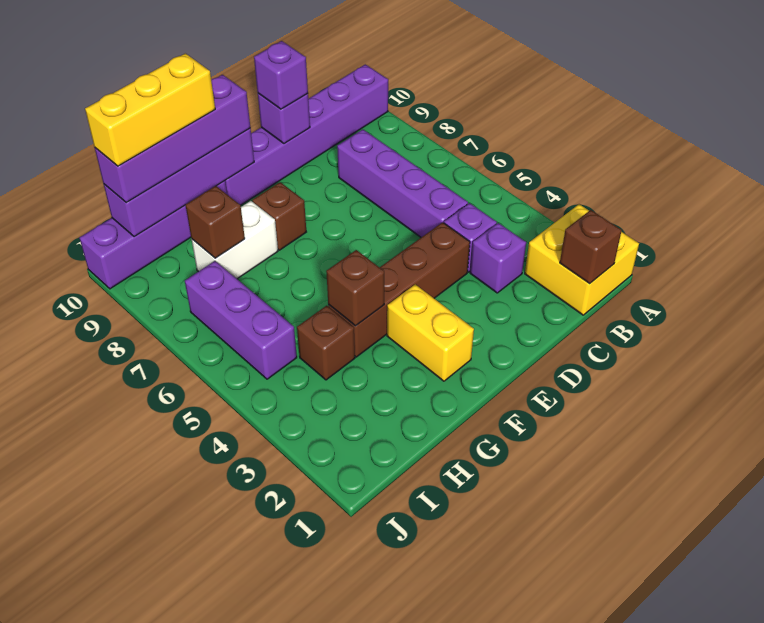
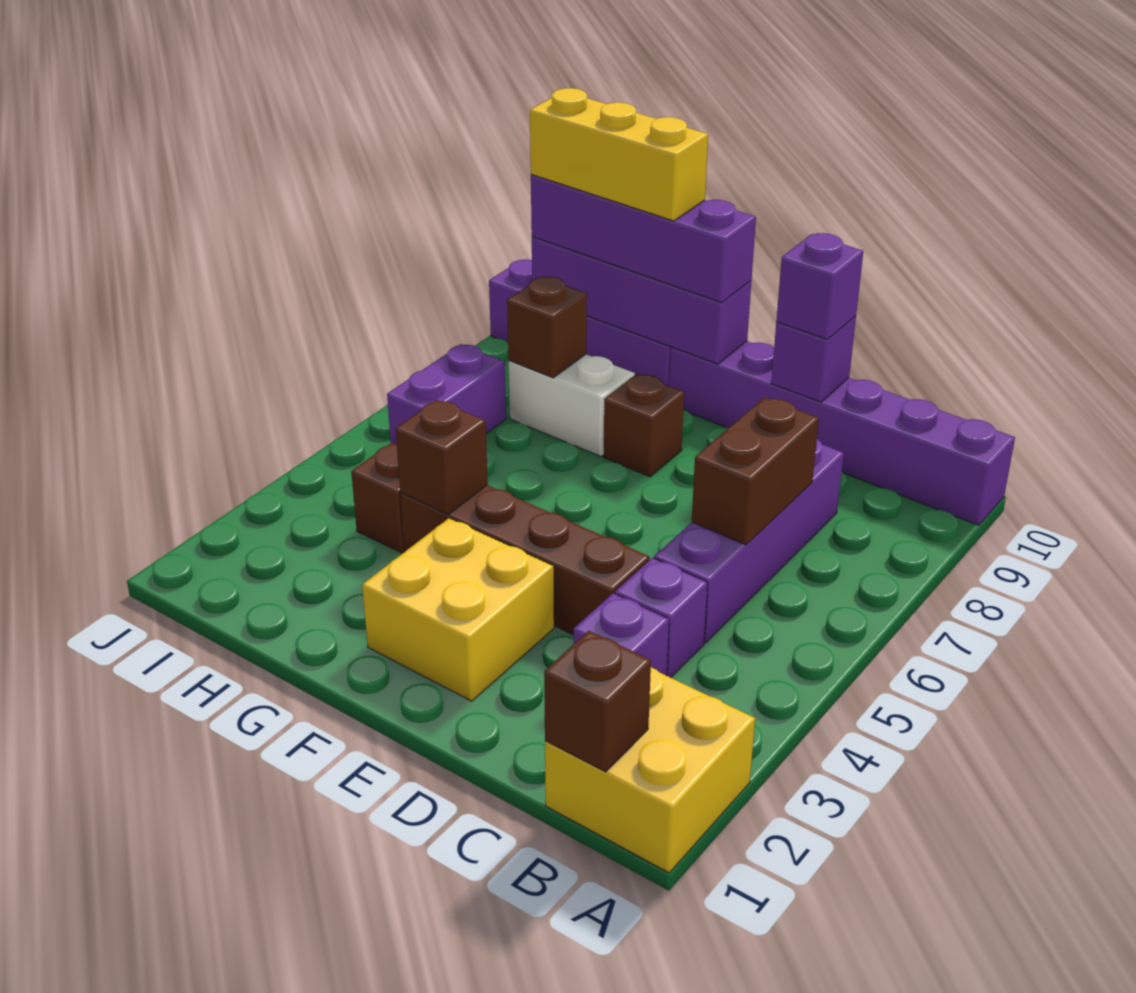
none -> brown brick C6:C7 level 2
yellow brick F2:F3 level 1 -> yellow brick E2:F3 level 1
purple brick I5:I7 level 1 -> purple brick I6:I7 level 1

